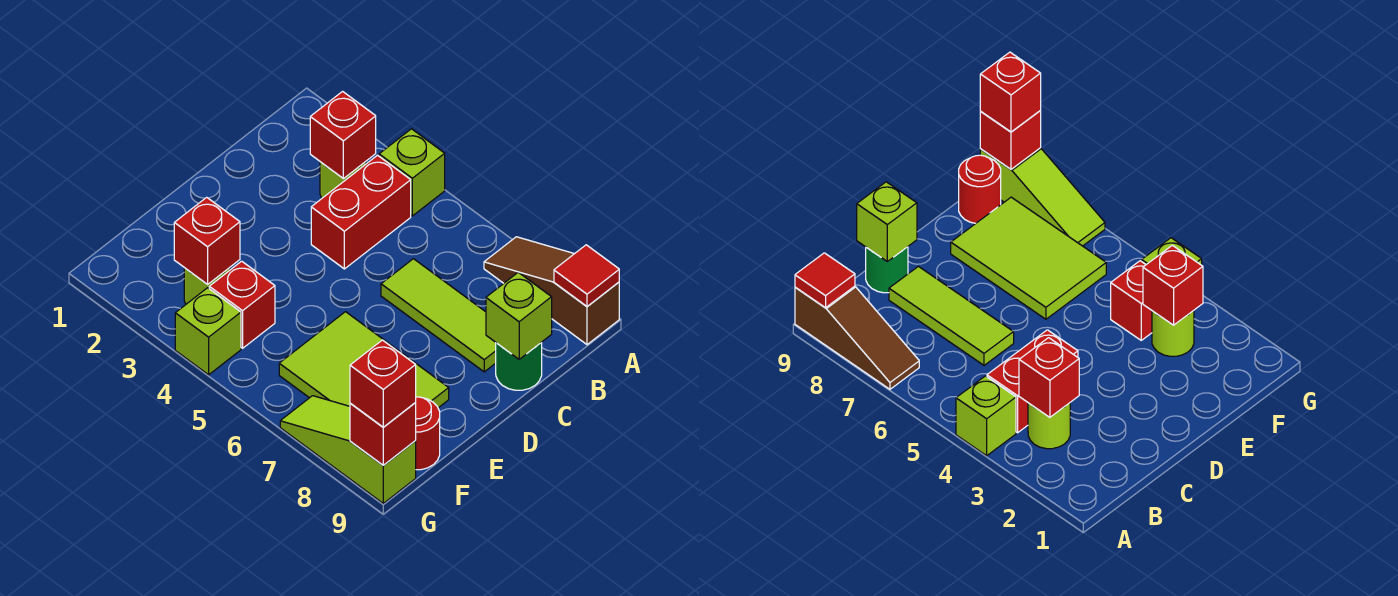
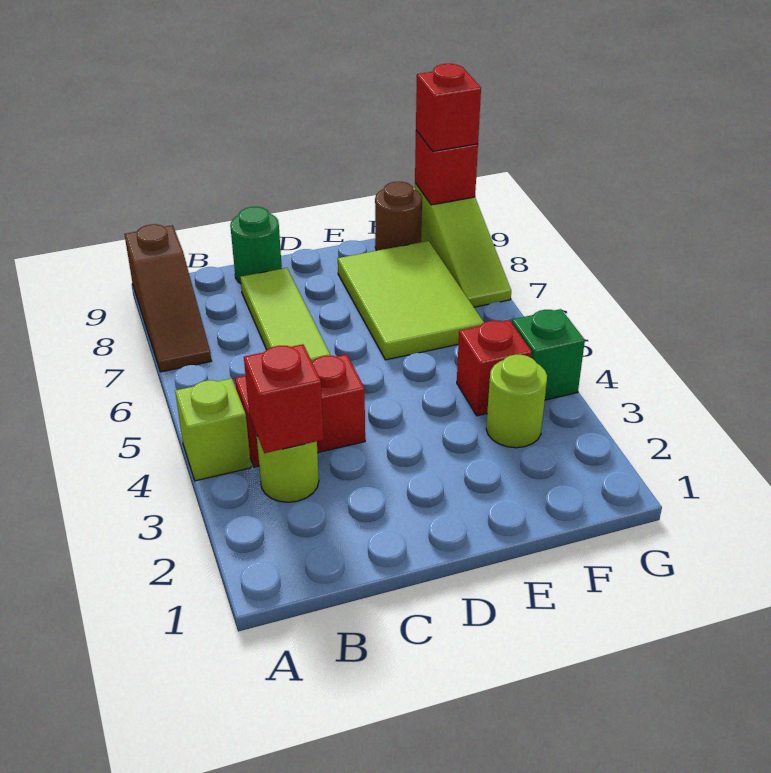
red tile A9 level 2 -> none
lime brick C9 level 2 -> none
red brick F3 level 2 -> none
red round brick F9 level 1 -> brown round brick F9 level 1
lime brick G4 level 1 -> green brick G4 level 1

